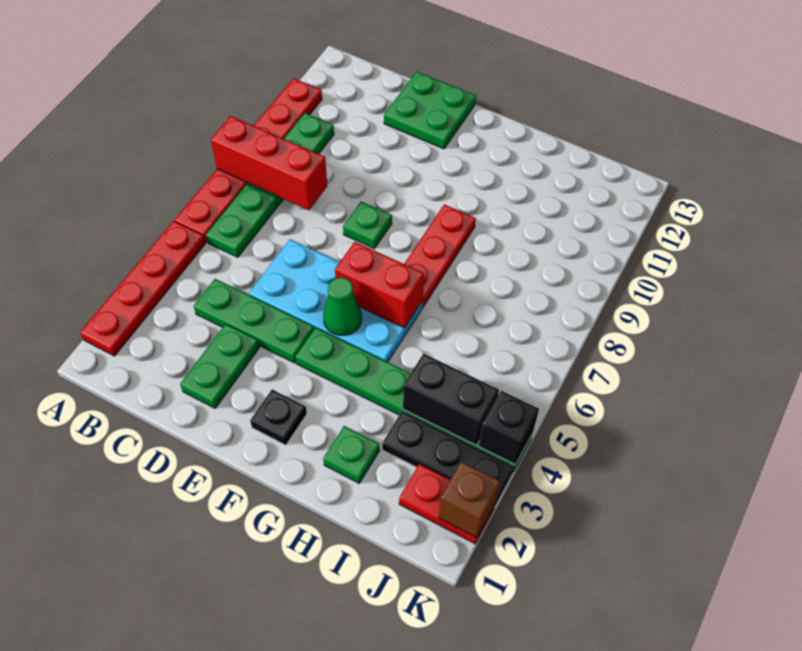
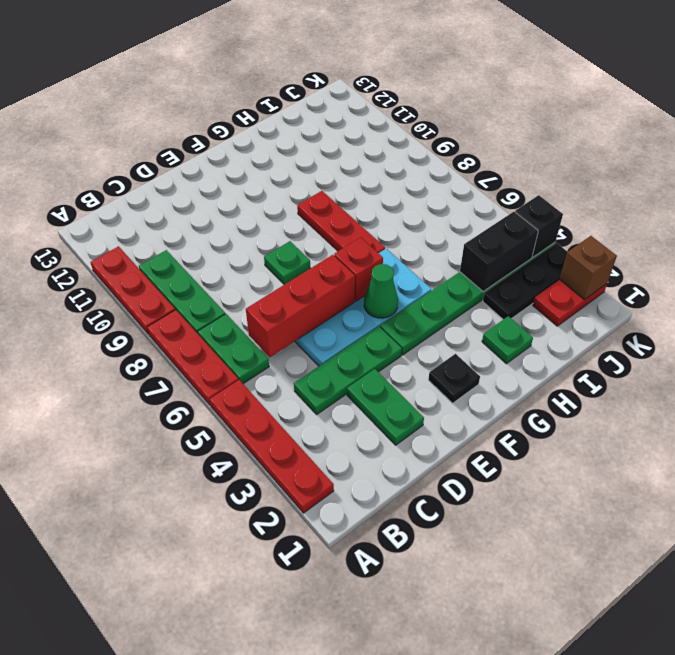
red brick A8:C8 level 2 -> red brick C6:E6 level 2
green plate D12:E13 level 1 -> none
red brick F6:G6 level 2 -> red brick F6 level 2

